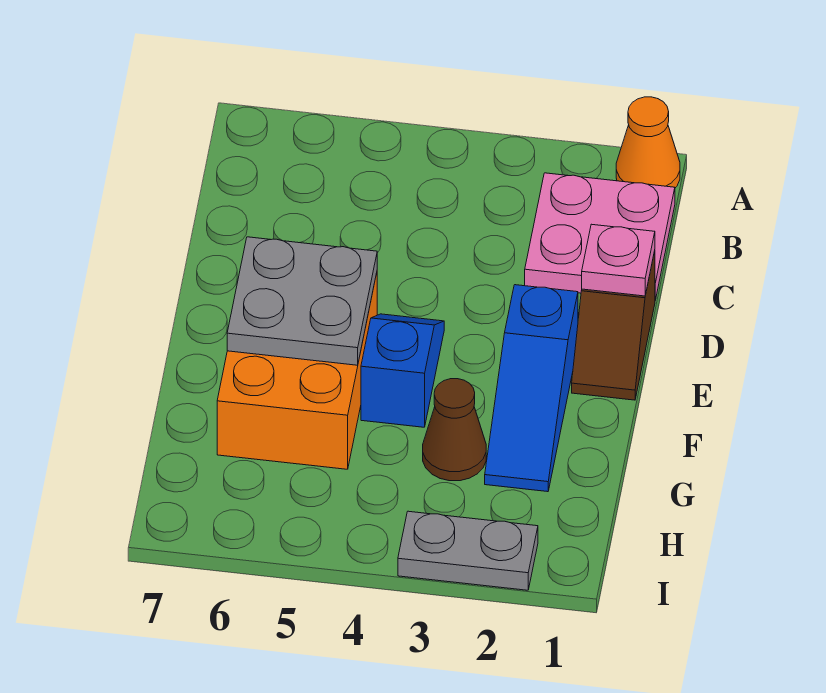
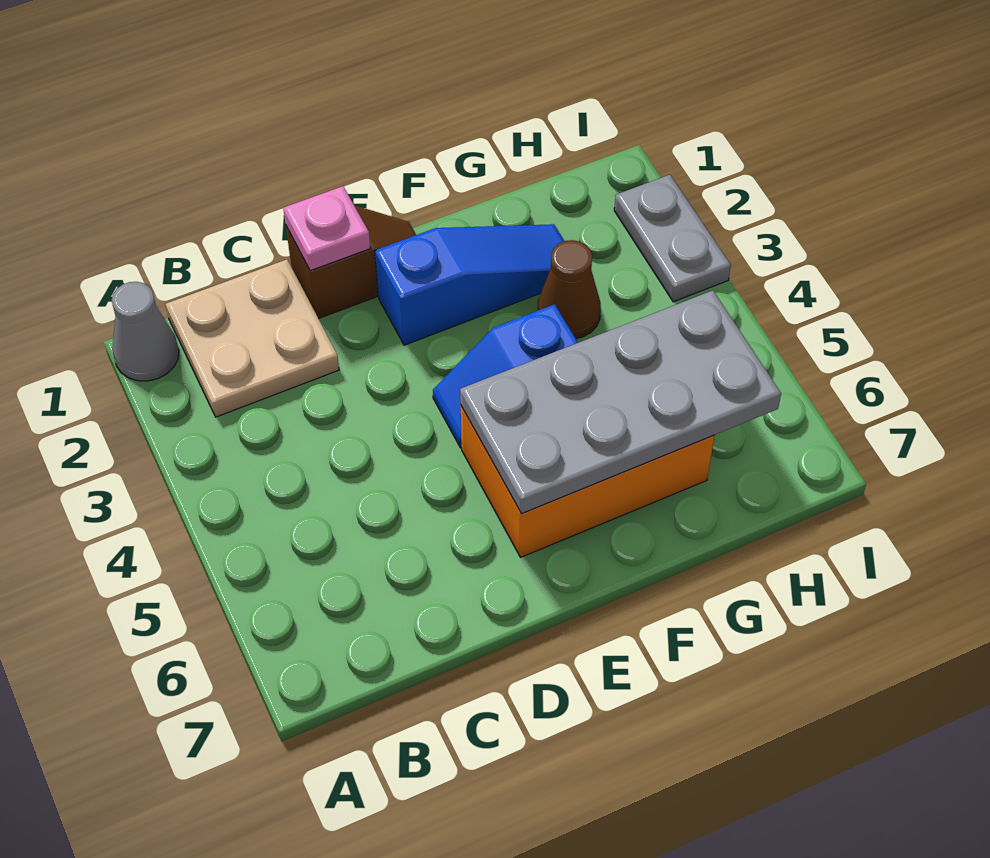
orange cone A1 level 1 -> grey cone A1 level 1
pink plate B1:C2 level 1 -> tan plate B1:C2 level 1
grey plate E5:F6 level 2 -> grey plate E5:H6 level 2

